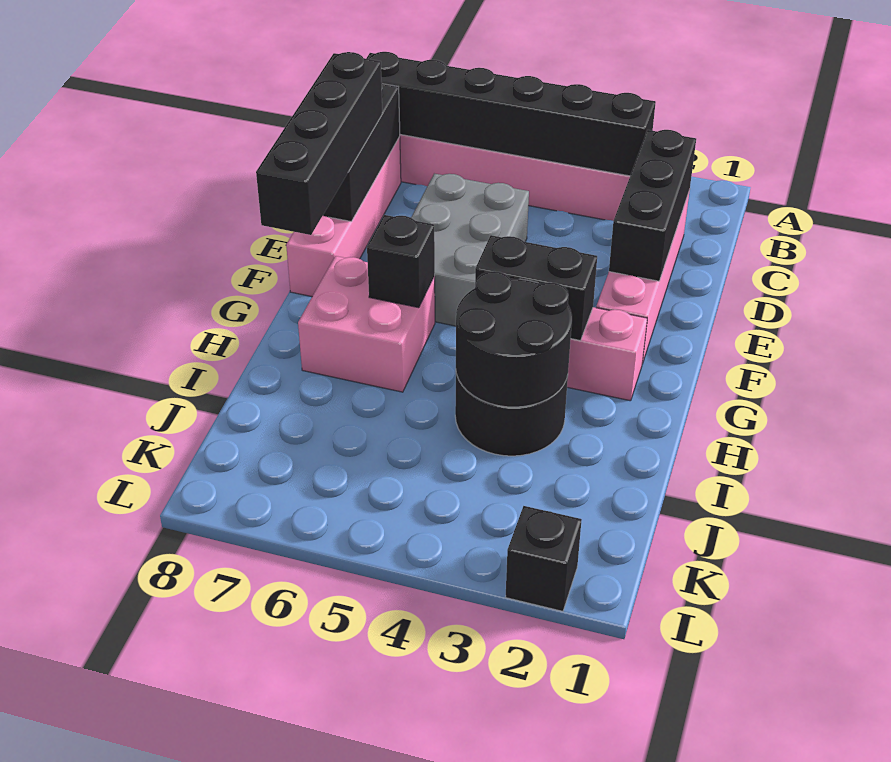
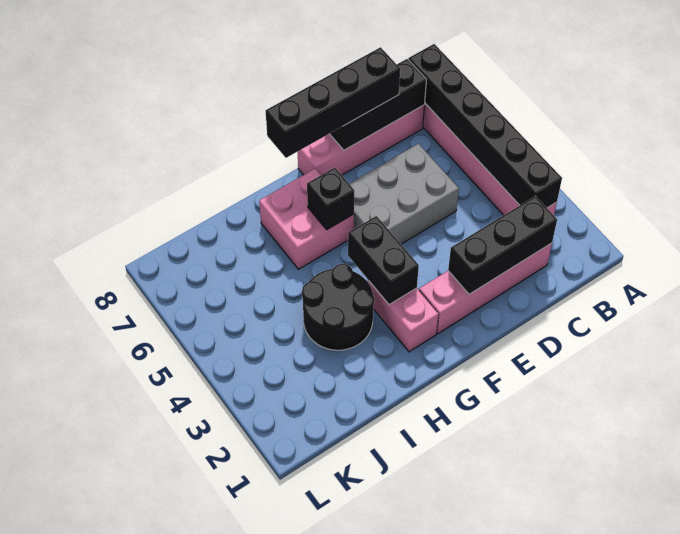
black round brick H3:I4 level 2 -> none
black brick L2 level 1 -> none

